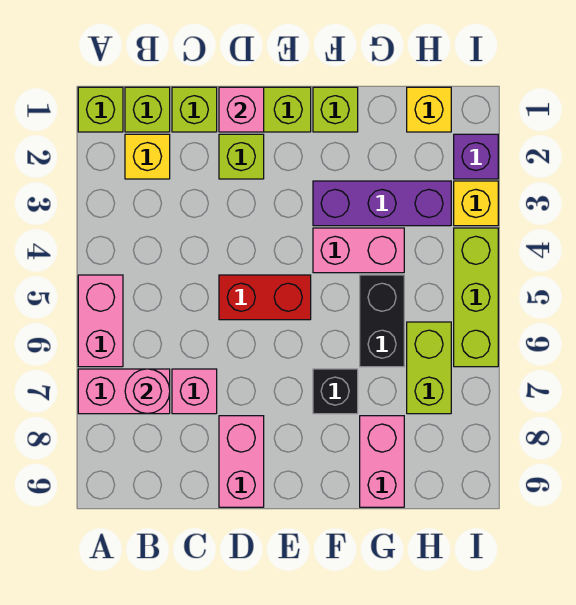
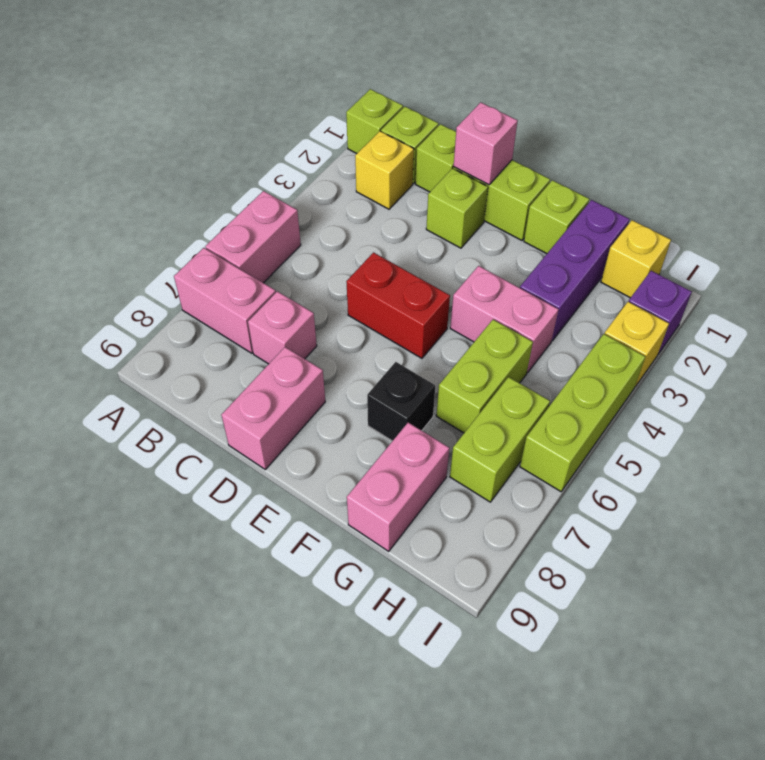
pink round brick B7 level 2 -> none
purple brick F3:H3 level 1 -> purple brick G1:G3 level 1
black brick G5:G6 level 1 -> lime brick G5:G6 level 1

